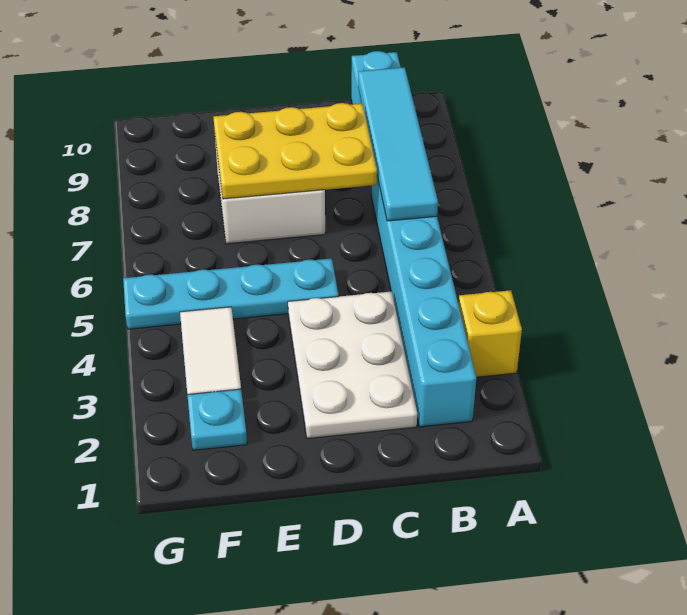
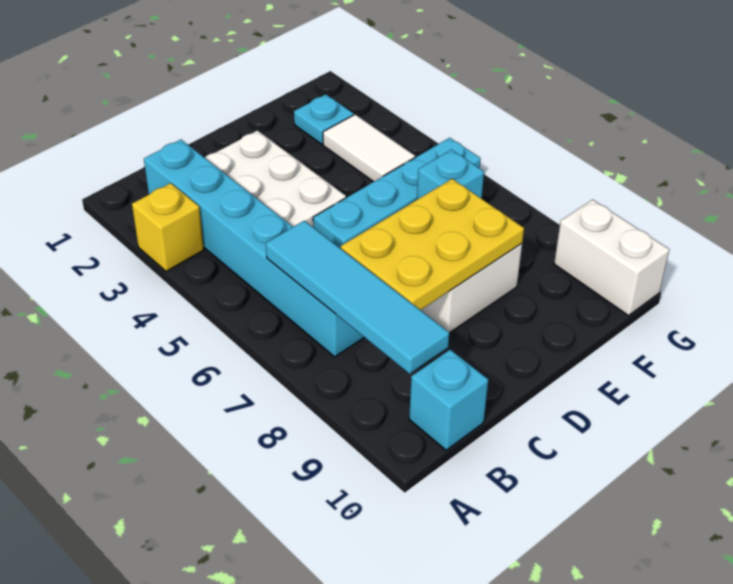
none -> cyan brick F6 level 1
none -> white brick G9:G10 level 1

